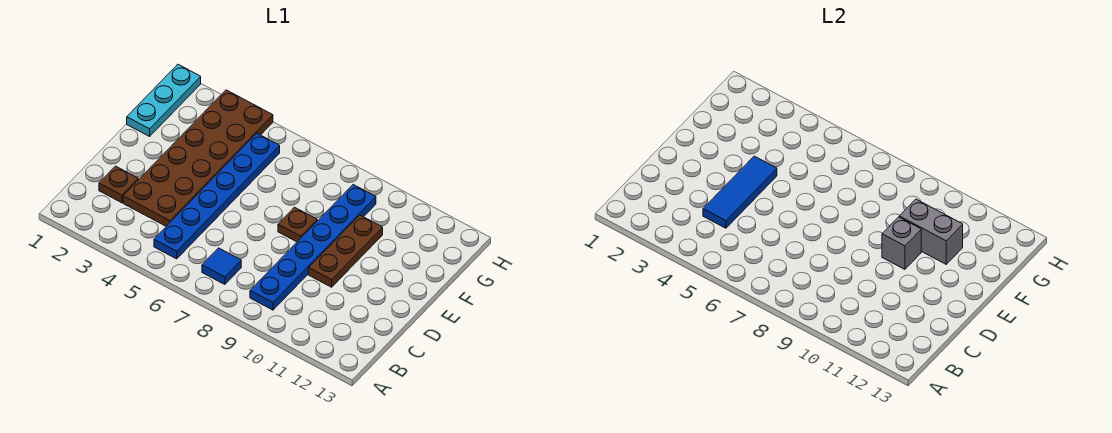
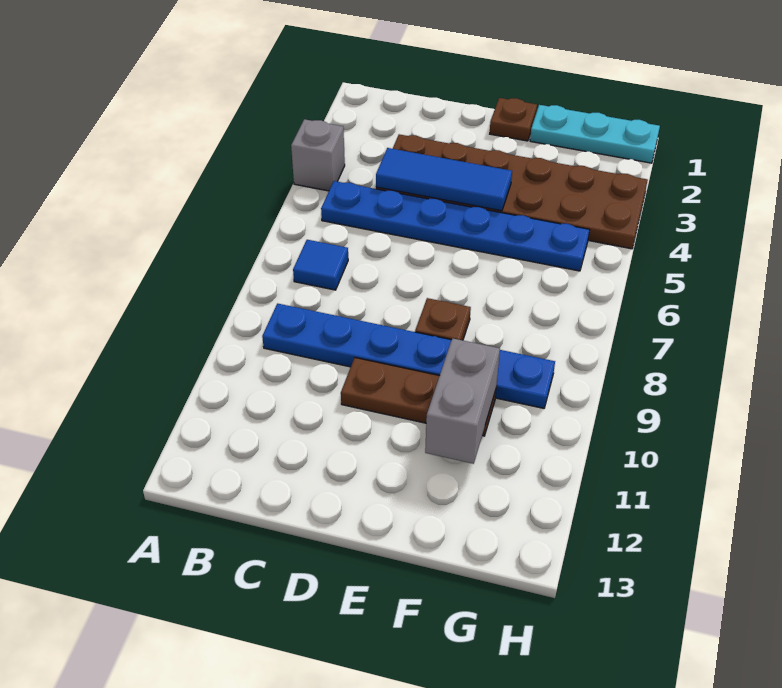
brown plate C2 level 1 -> brown plate E1 level 1
grey brick E10 level 2 -> grey brick A4 level 1

